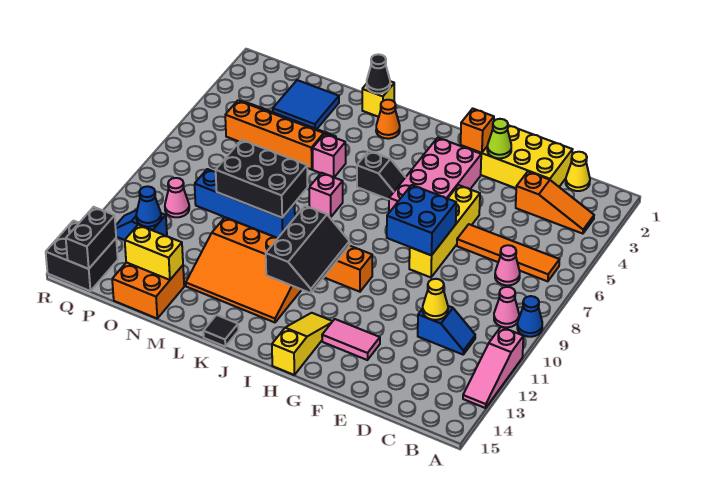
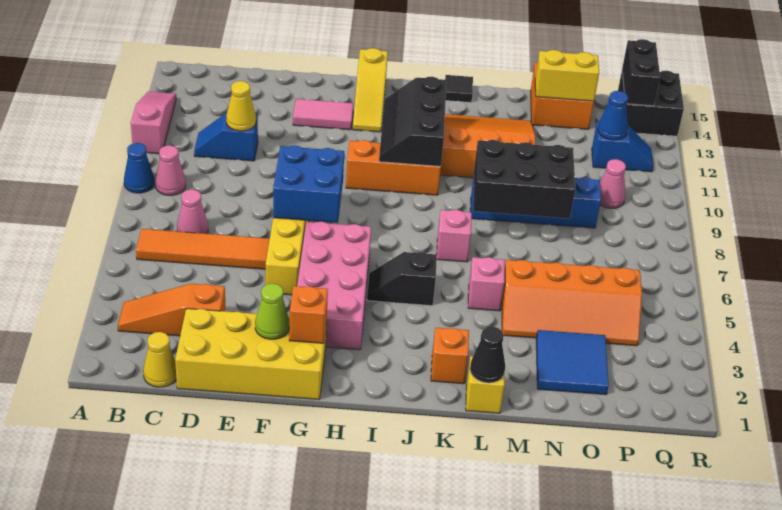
orange cone K2 level 1 -> orange brick K2 level 1

